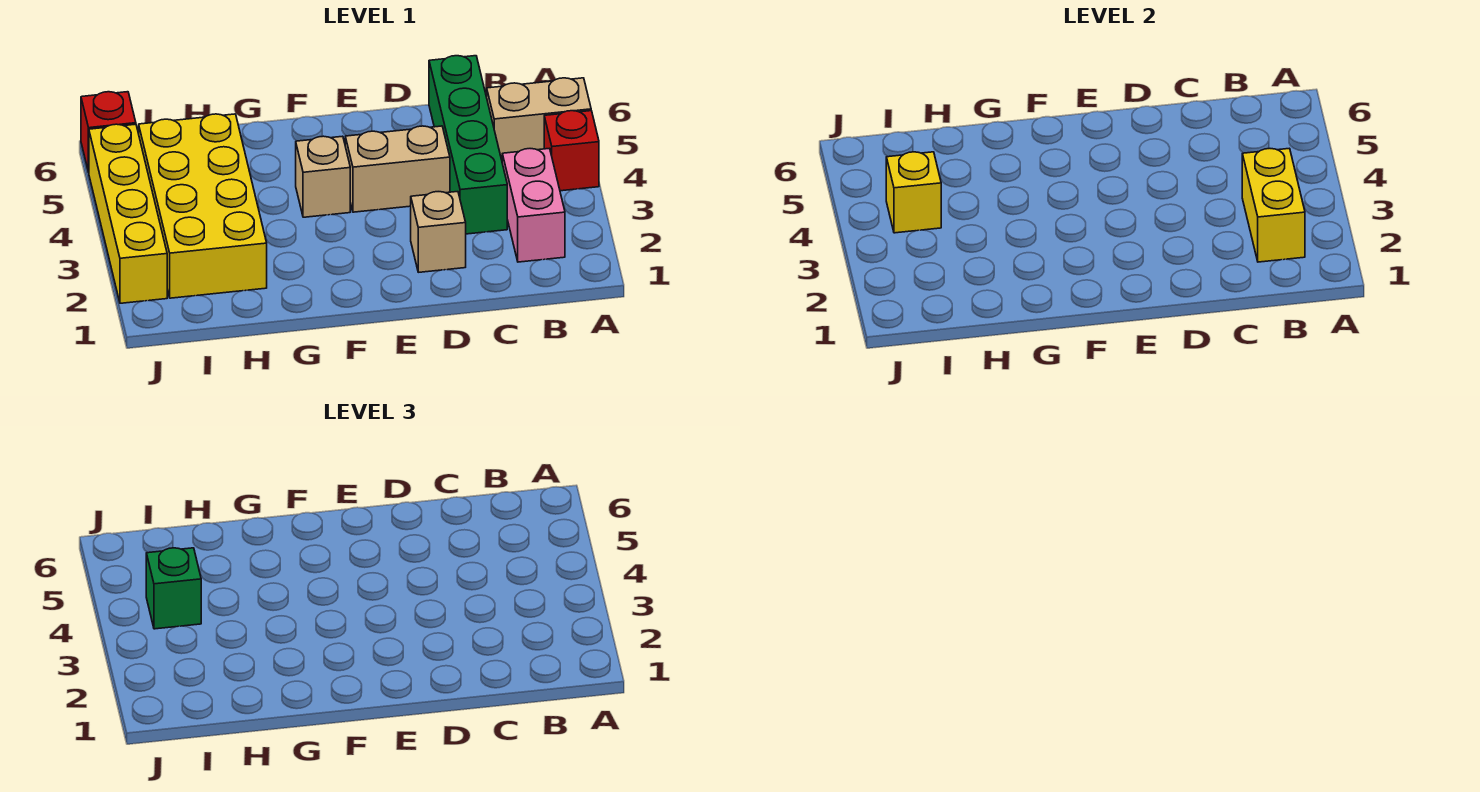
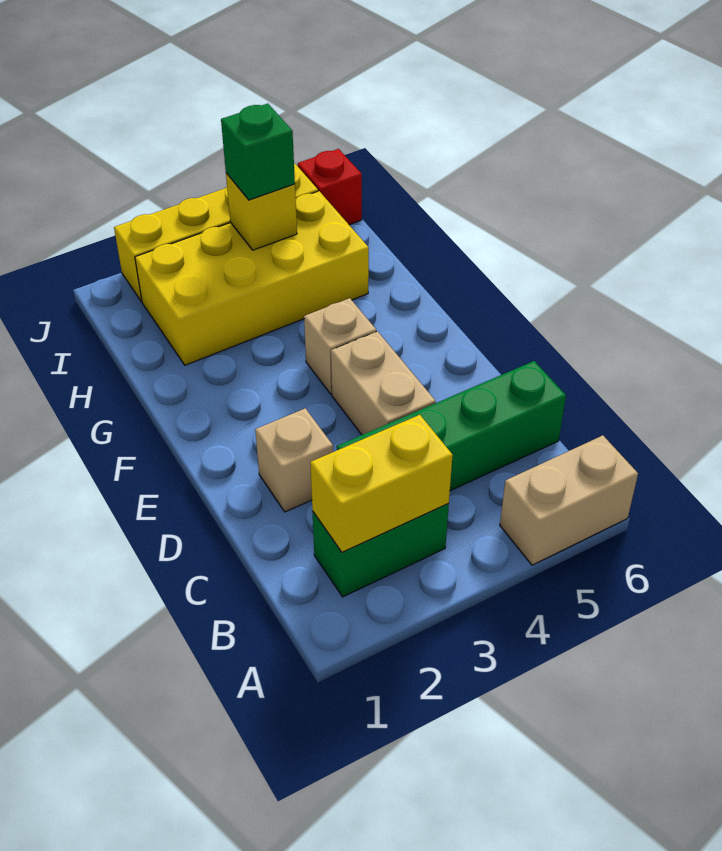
red brick A4 level 1 -> none
tan brick A5:B5 level 1 -> tan brick A5:A6 level 1
pink brick B2:B3 level 1 -> green brick B2:B3 level 1

